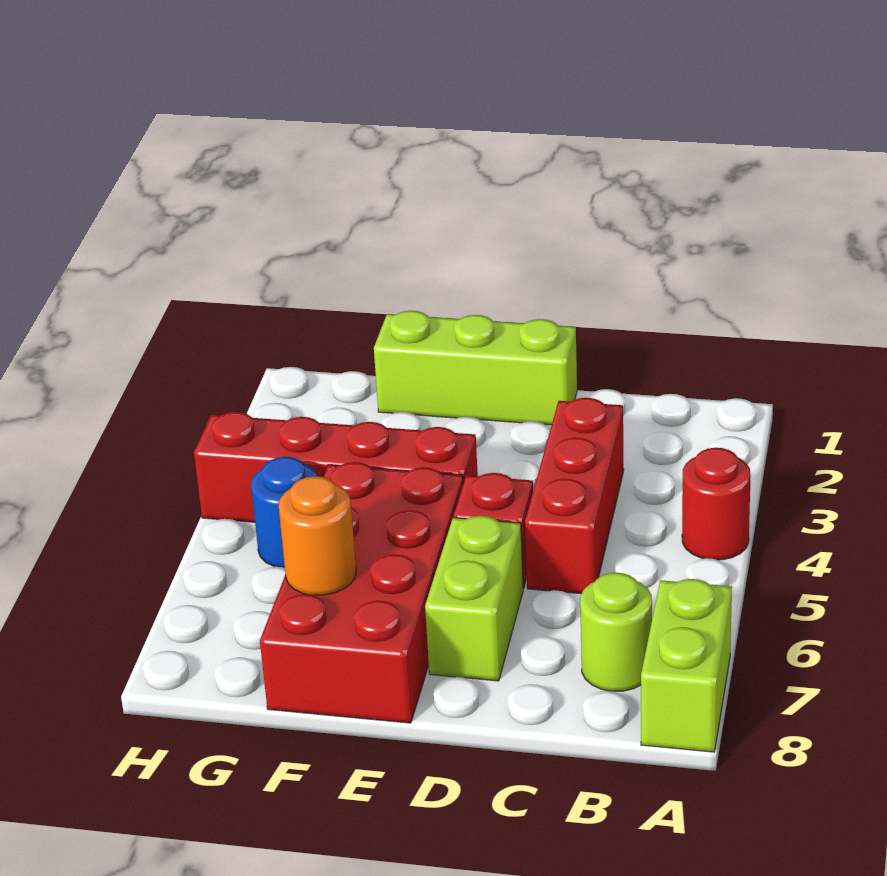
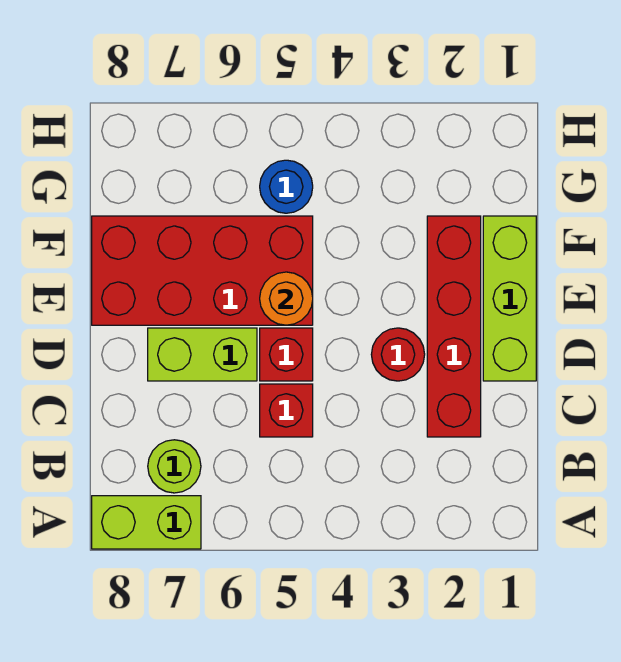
red round brick A4 level 1 -> red round brick D3 level 1
red brick C3:C5 level 1 -> red brick C5 level 1
red brick E4:H4 level 1 -> red brick C2:F2 level 1
orange round brick F7 level 2 -> orange round brick E5 level 2

